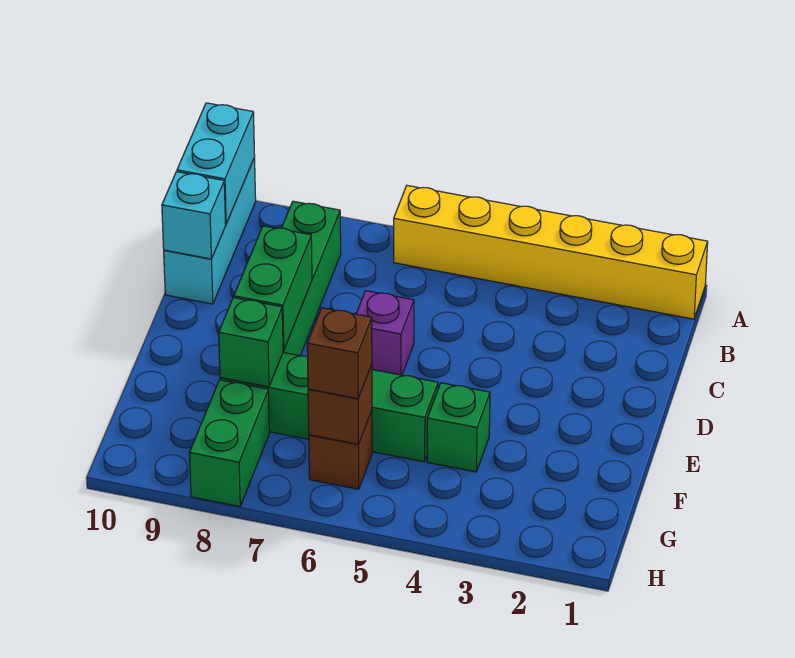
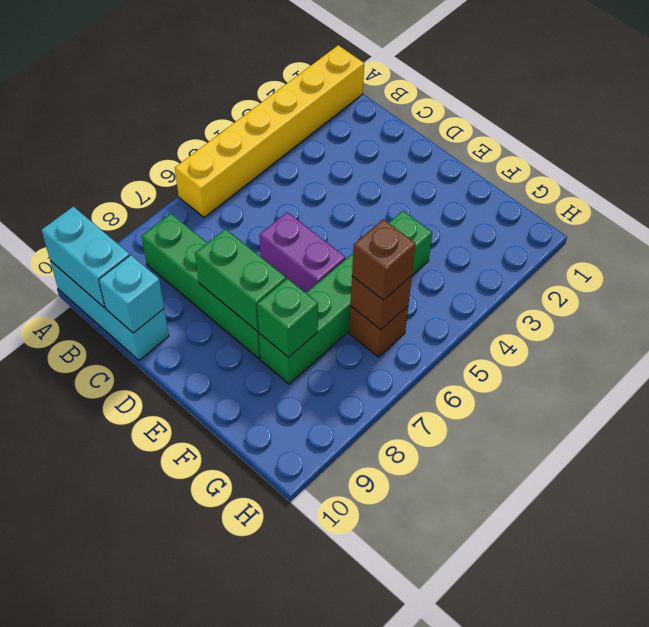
purple brick D6 level 1 -> purple brick D6:E6 level 1
green brick G8:H8 level 1 -> none

